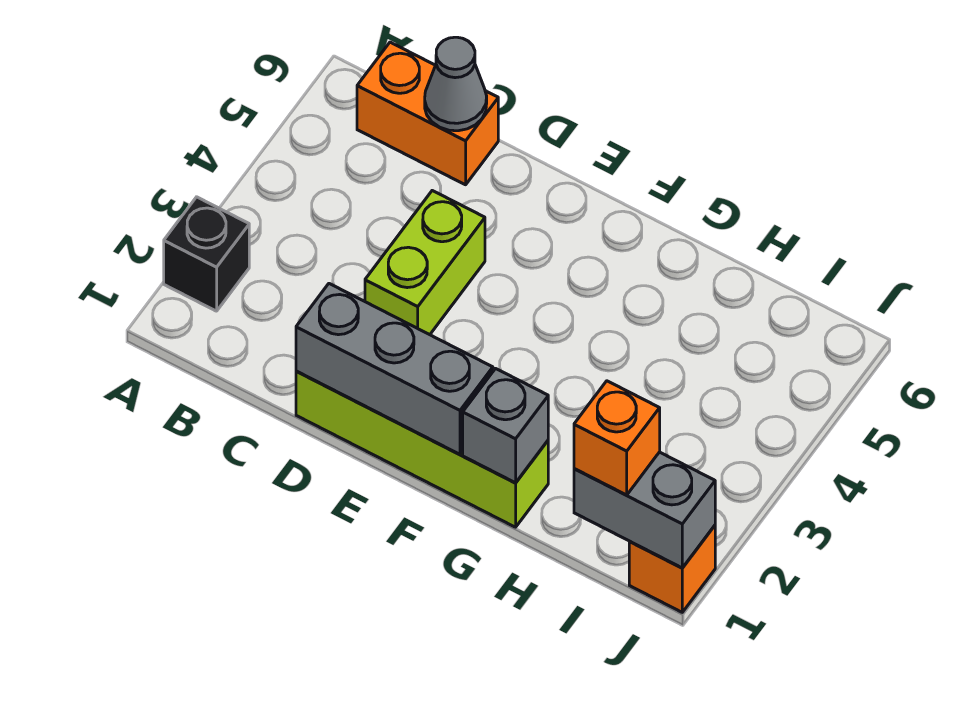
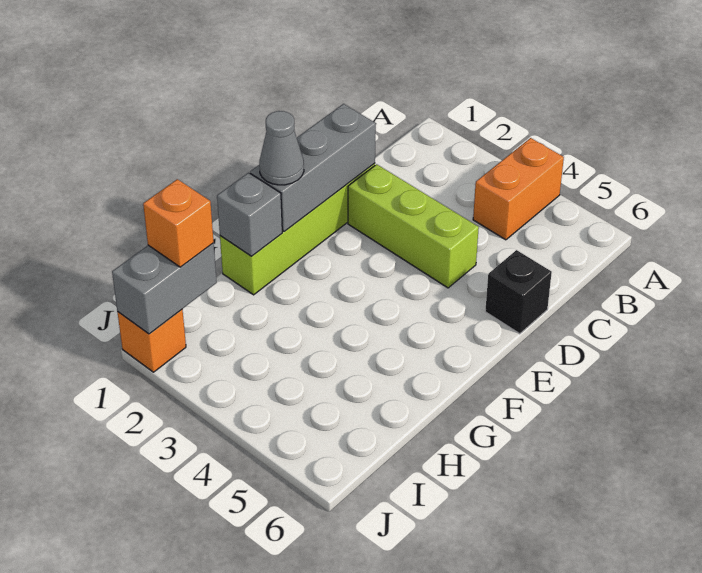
black brick A2 level 1 -> black brick D6 level 1
orange brick B6:C6 level 1 -> orange brick A4:B4 level 1
grey cone C6 level 2 -> grey cone F1 level 3
lime brick D3:D4 level 1 -> lime brick D2:D4 level 1

